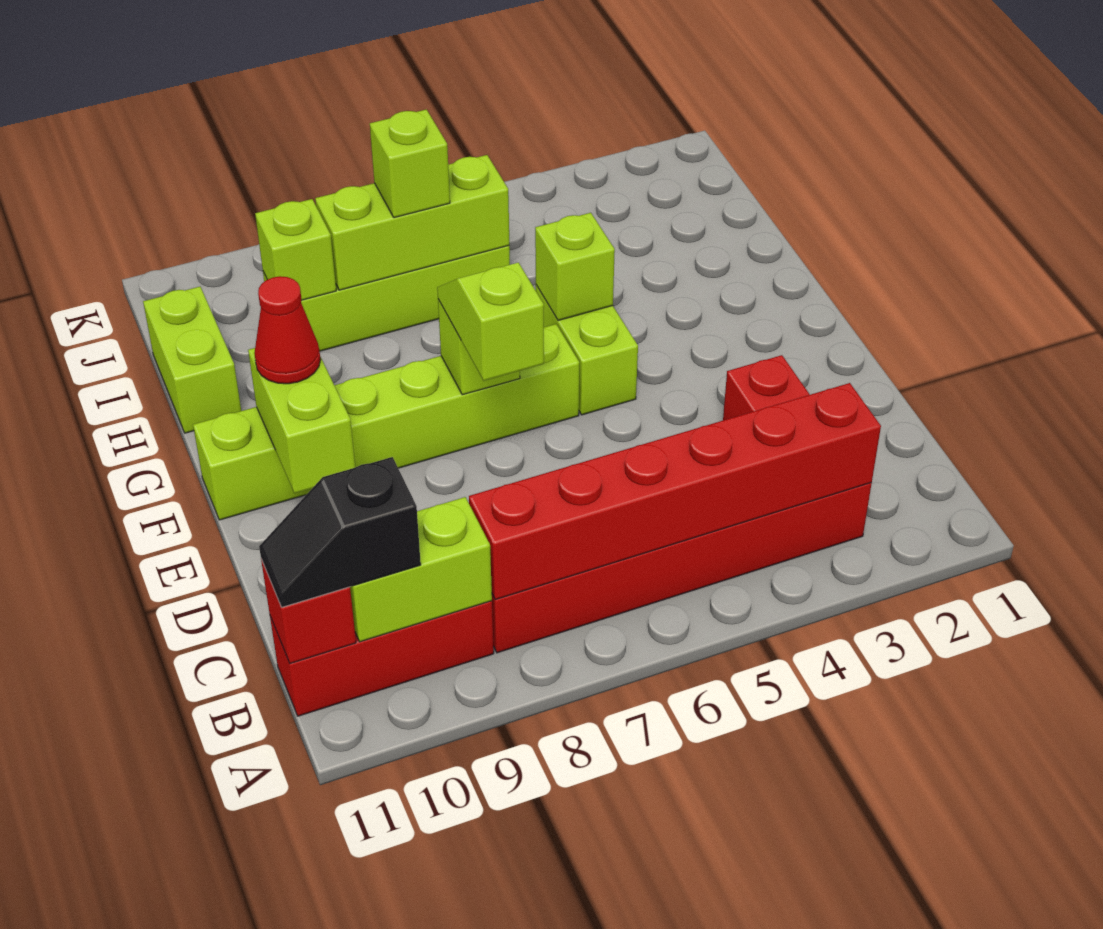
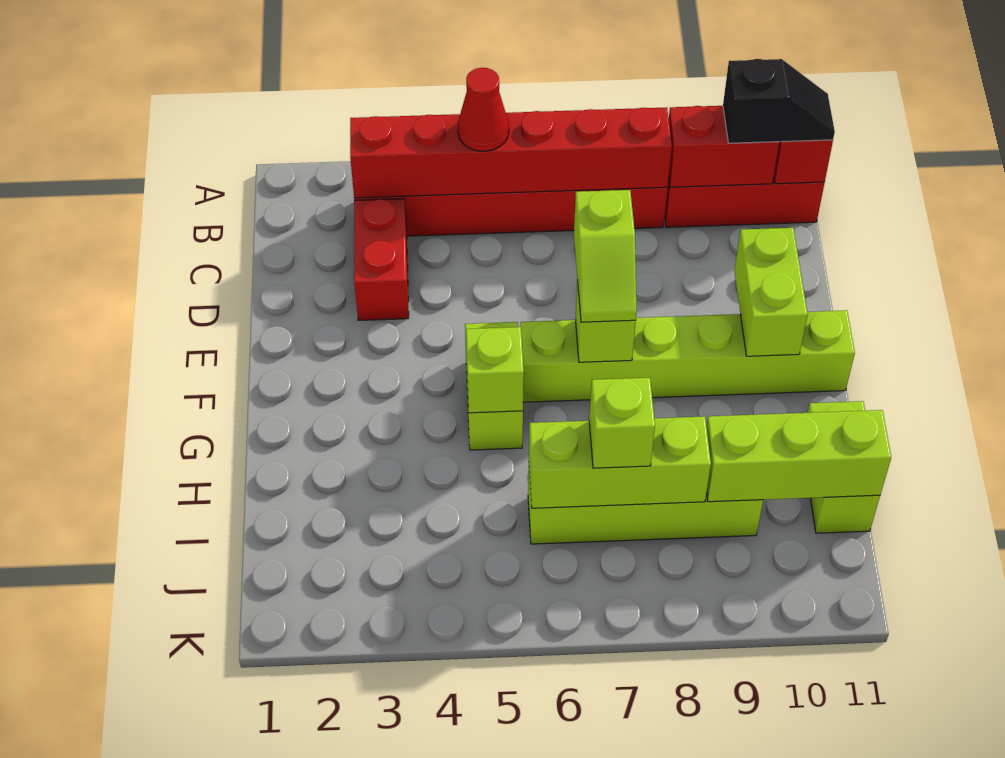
lime brick B9:B10 level 2 -> red brick B9:B10 level 2
red cone F10 level 3 -> red cone B5 level 3
lime brick I9 level 2 -> lime brick I9:I11 level 2

